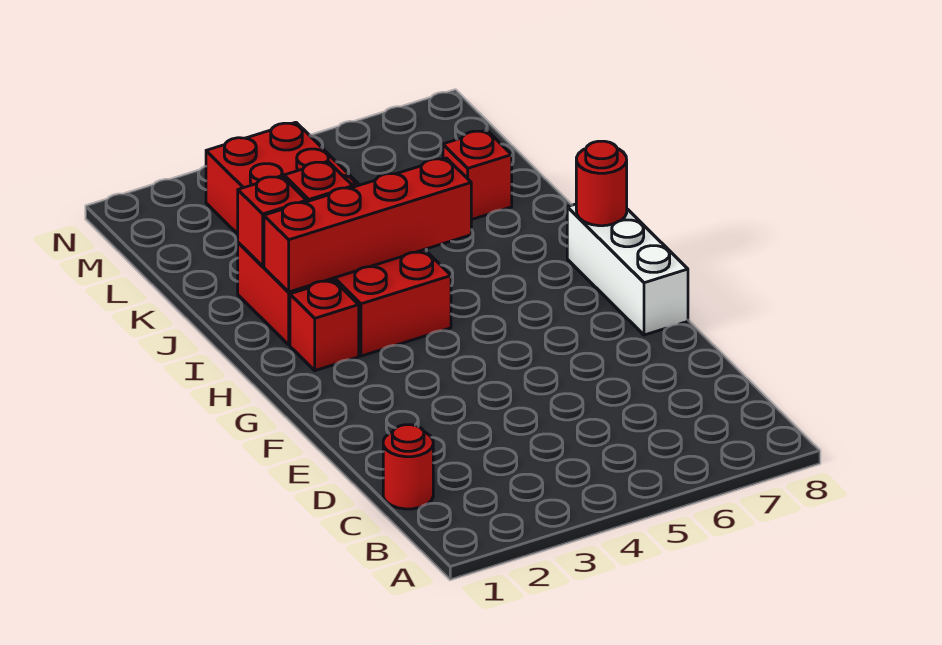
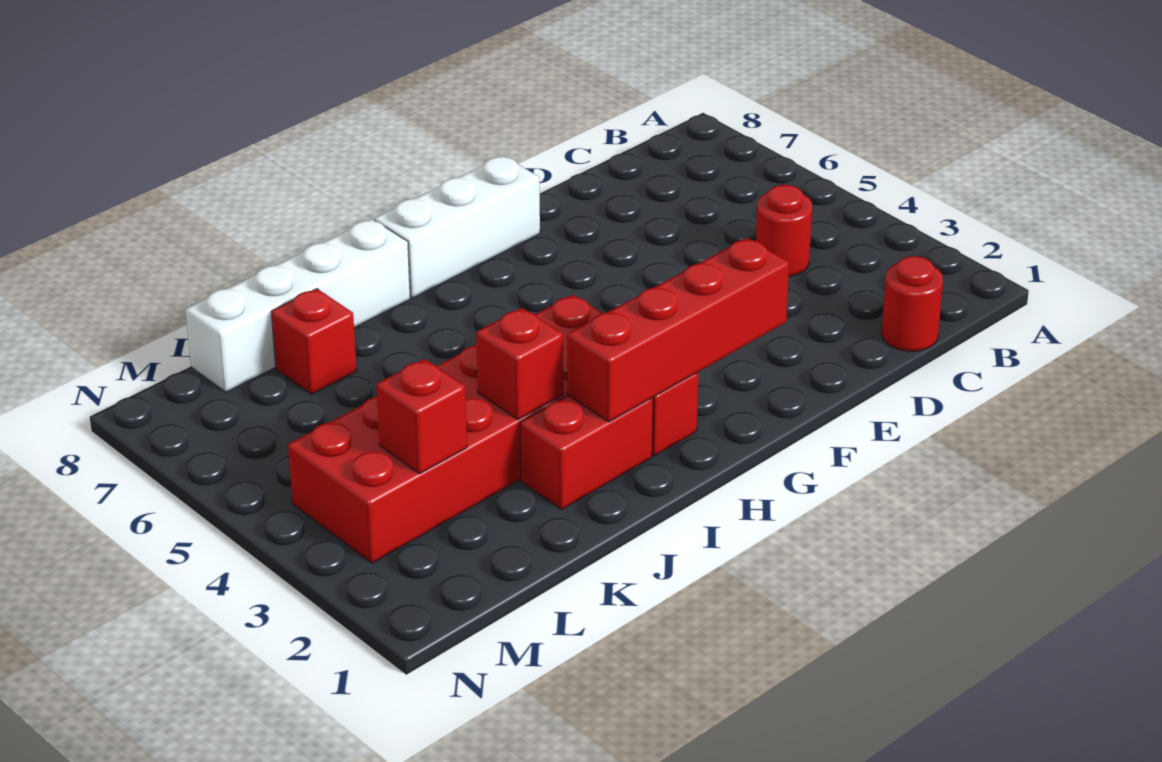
red round brick H8 level 2 -> red round brick C4 level 1
red brick I2:I5 level 2 -> red brick F2:I2 level 2
none -> white brick I8:L8 level 1
red brick J2 level 2 -> red brick L3 level 2

